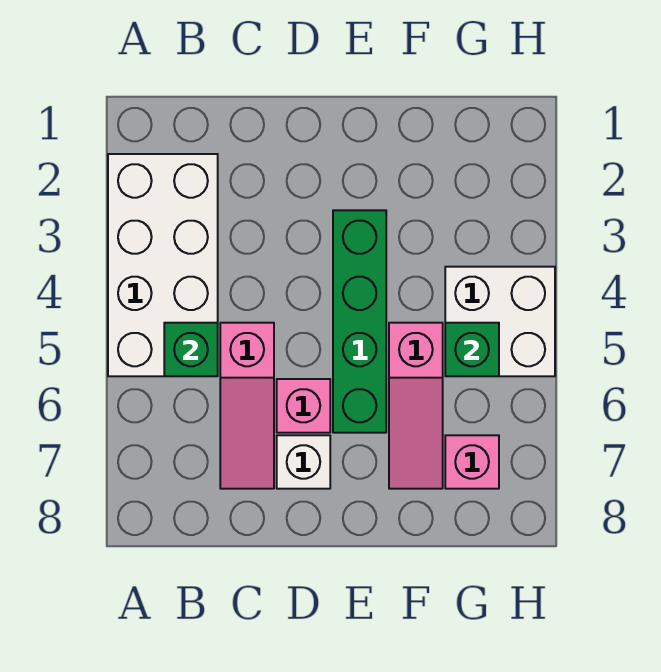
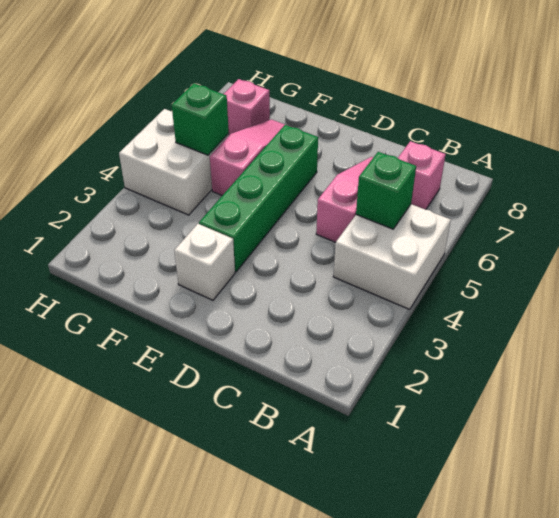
white brick A2:B5 level 1 -> white brick A4:B5 level 1
pink brick D6 level 1 -> pink brick B7 level 1
white brick D7 level 1 -> white brick E2 level 1

